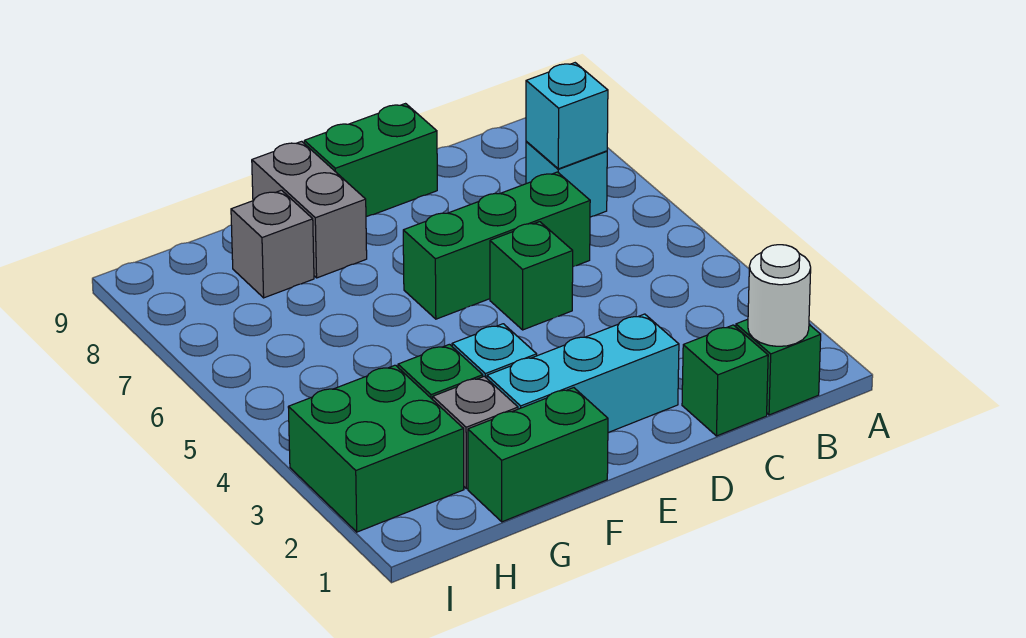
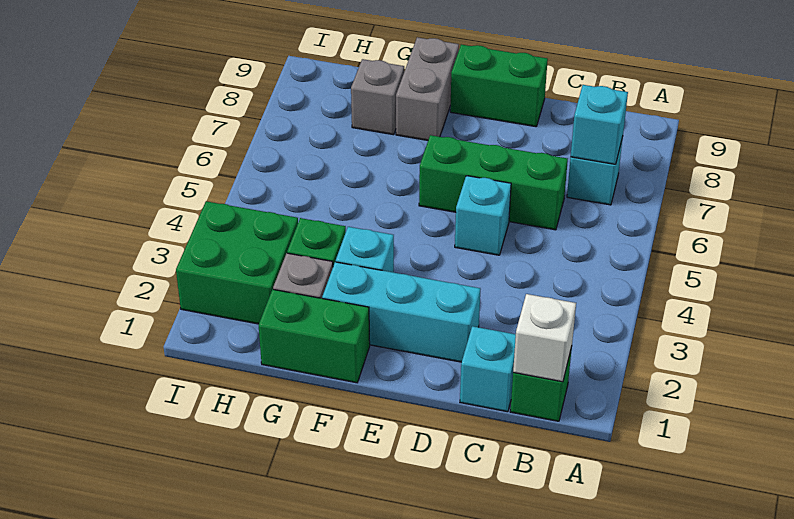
white round brick B1 level 2 -> white brick B1 level 2
green brick C1 level 1 -> cyan brick C1 level 1
green brick D5 level 1 -> cyan brick D5 level 1

